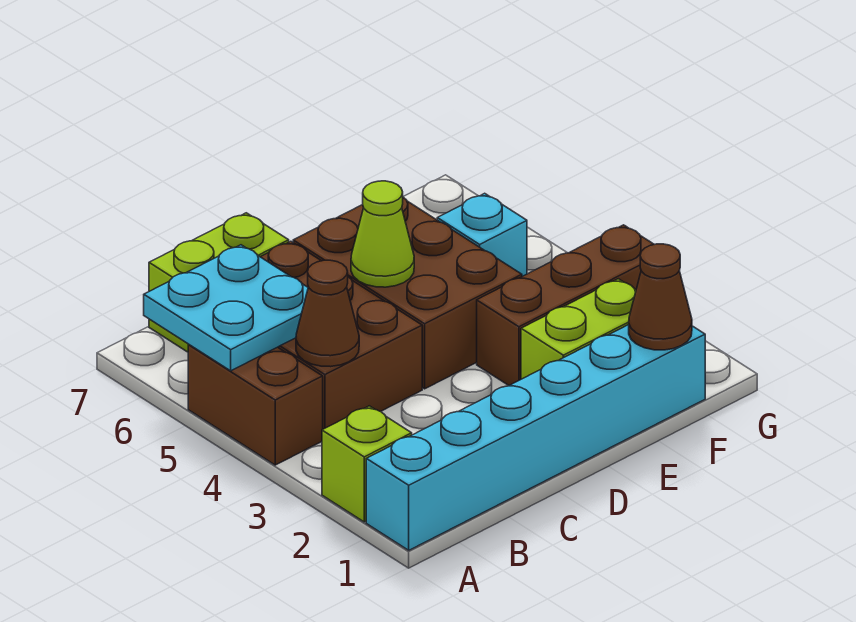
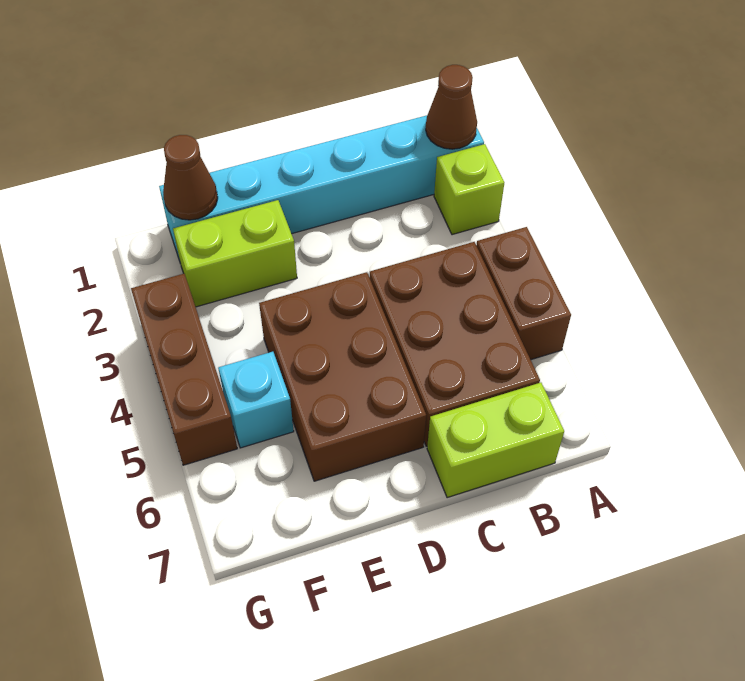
cyan plate A5:B6 level 2 -> none
brown cone B4 level 2 -> brown cone A1 level 2
lime cone D5 level 2 -> none
brown brick E3:G3 level 1 -> brown brick G3:G5 level 1

